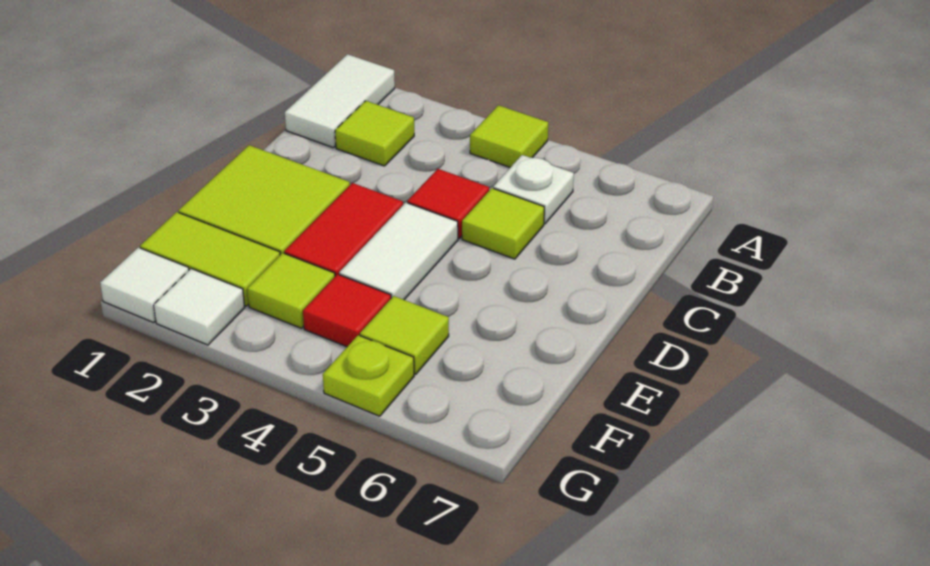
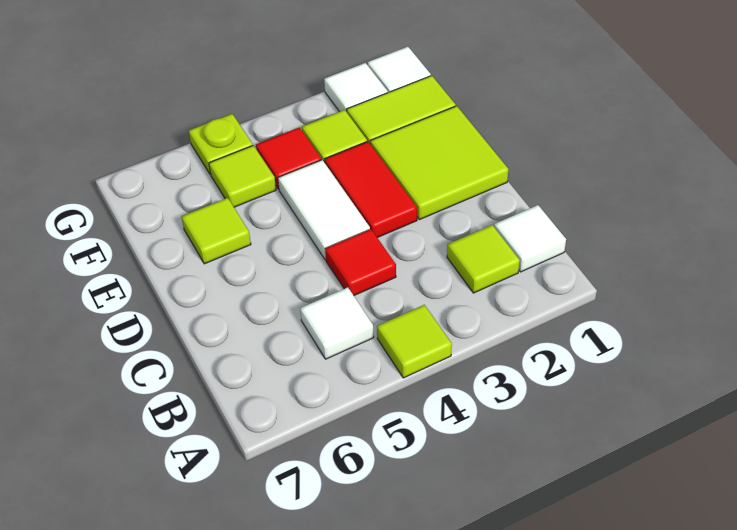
white tile A1:B1 level 1 -> white tile B1 level 1
white plate B5 level 1 -> white tile B5 level 1
lime tile C5 level 1 -> lime tile E6 level 1

